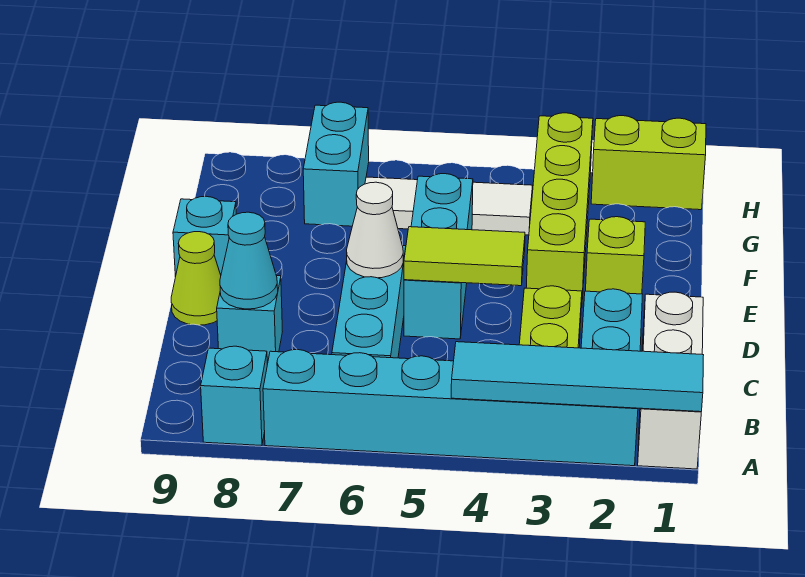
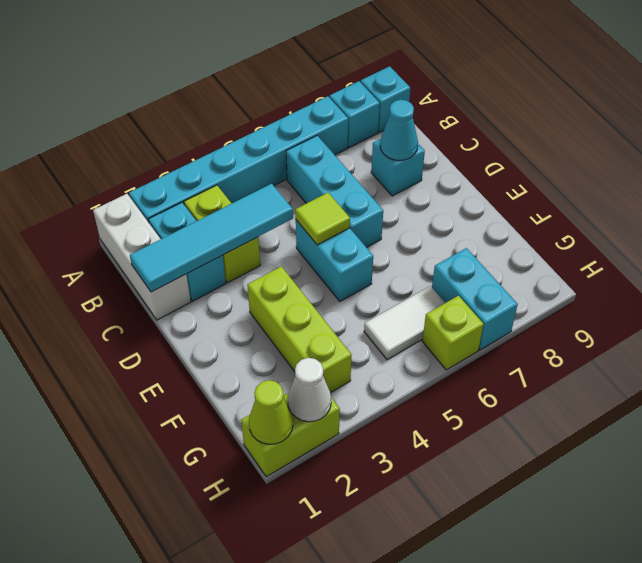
cyan tile A1:A4 level 2 -> cyan tile C1:C4 level 2
lime tile D4:D5 level 2 -> lime tile D5 level 2
cyan brick D5:F5 level 1 -> cyan brick D5:E5 level 1
white cone D6 level 2 -> white cone H2 level 2
lime cone D9 level 1 -> lime cone H1 level 2
lime brick E2 level 1 -> lime brick H6 level 1
lime brick E3:H3 level 1 -> lime brick E3:G3 level 1
cyan brick E9 level 1 -> cyan brick A9 level 1
white tile G4:G6 level 1 -> white tile G5:G6 level 1

